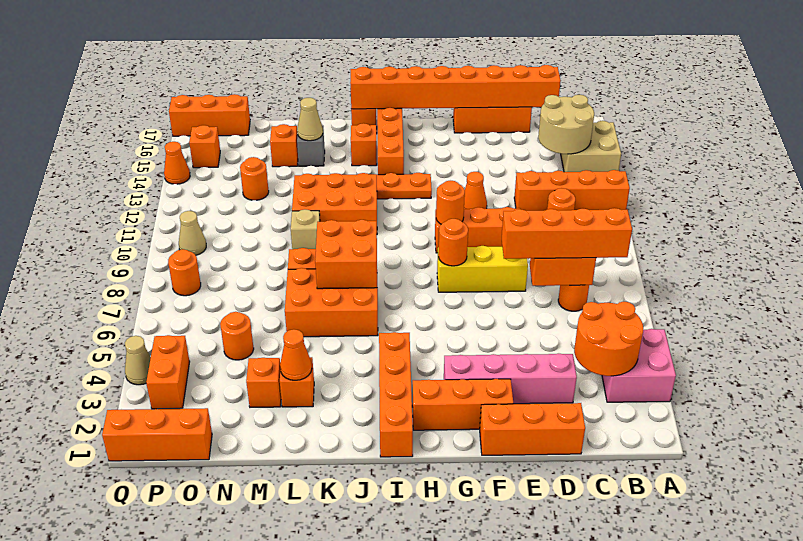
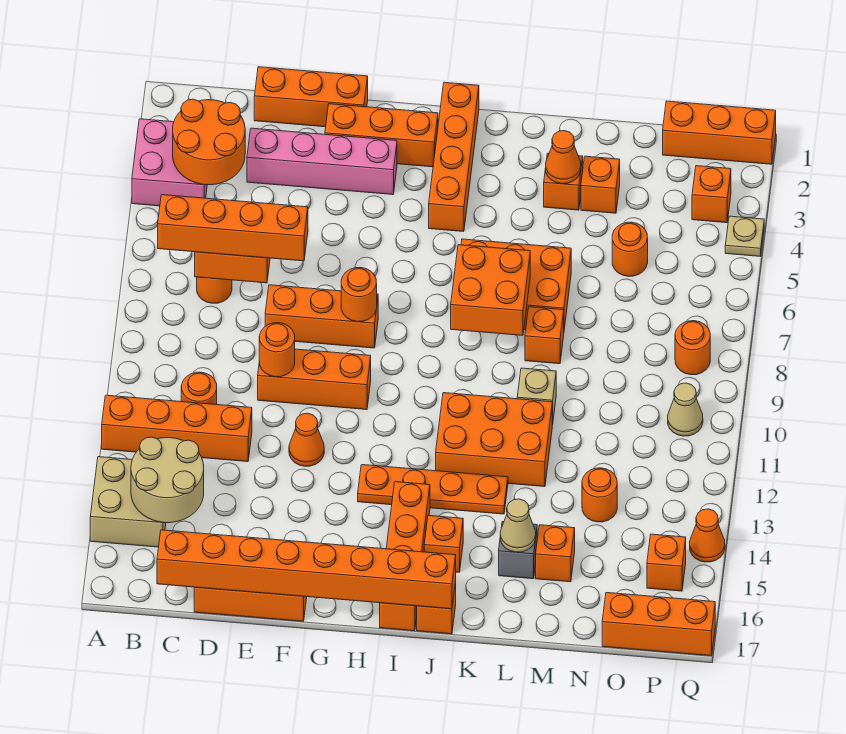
yellow brick E8:G8 level 1 -> orange brick E8:G8 level 1
orange round brick G10 level 2 -> orange round brick E10 level 2
orange brick P3:P4 level 1 -> orange brick P3 level 1
tan cone Q4 level 1 -> tan plate Q4 level 1

